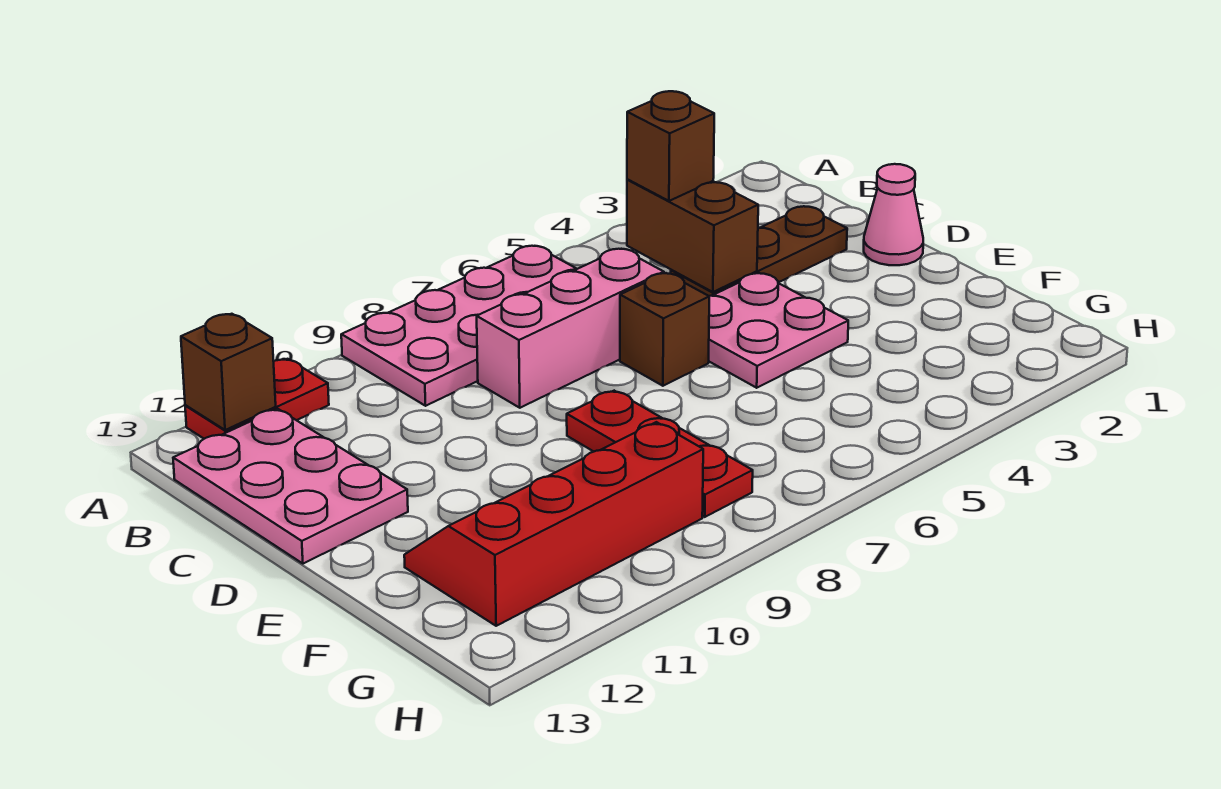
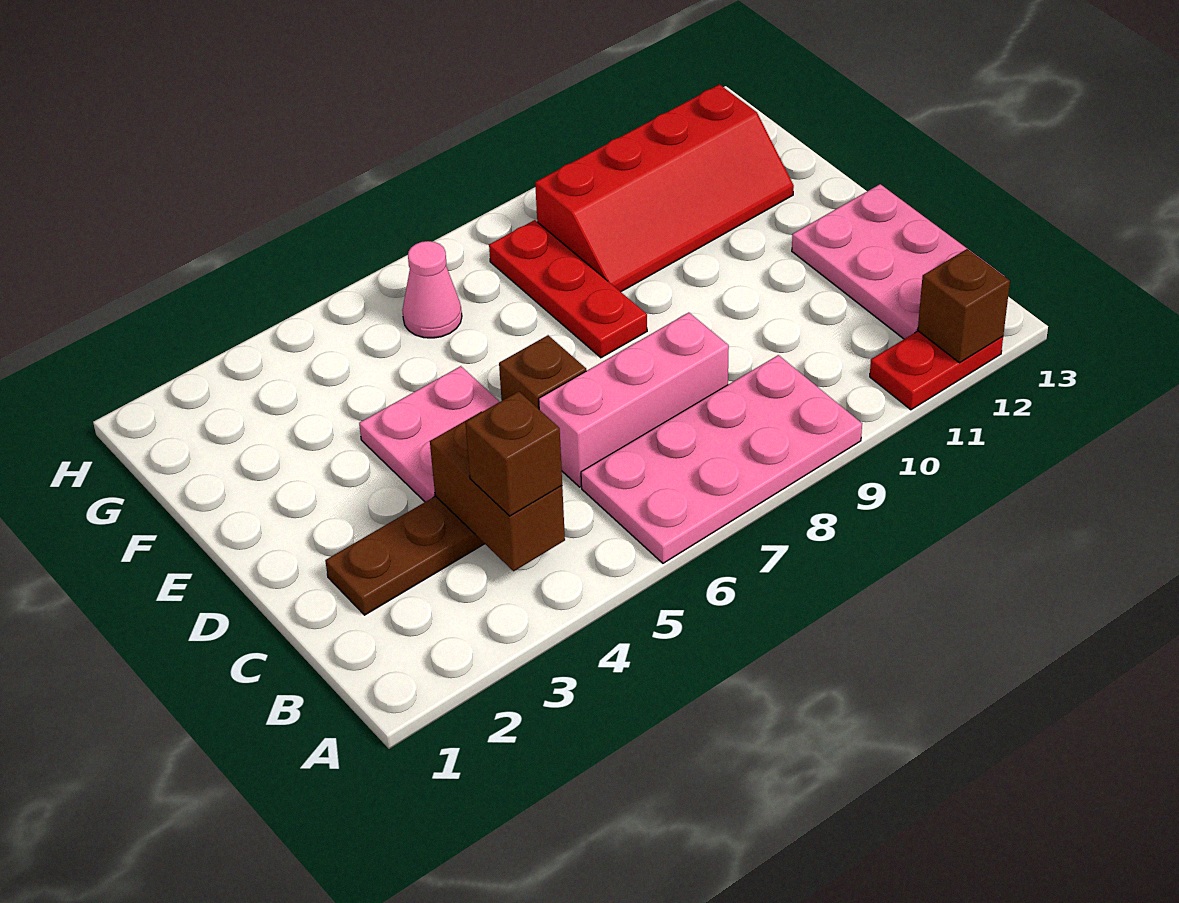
pink cone D1 level 1 -> pink cone G6 level 1

